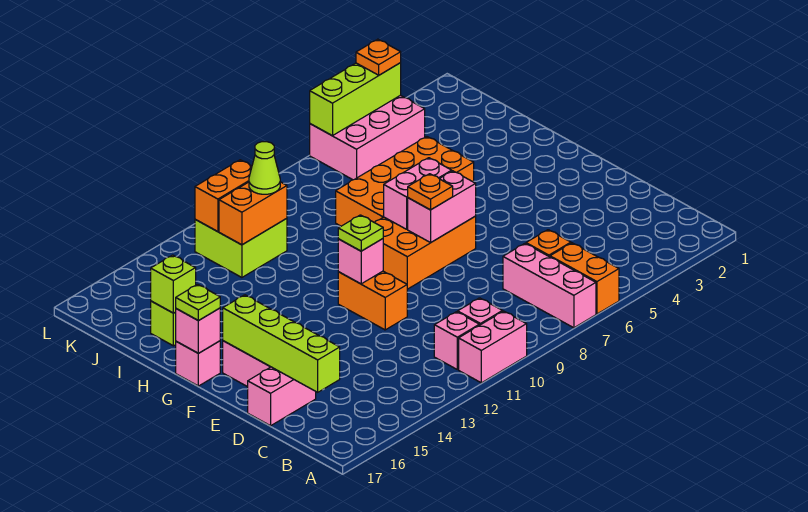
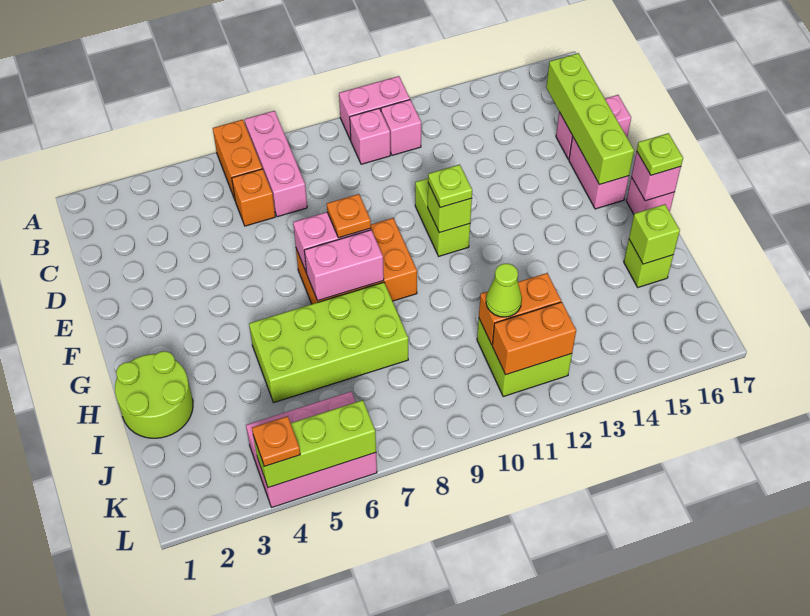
orange brick E11:F11 level 1 -> lime brick E11:F11 level 1
pink brick F11 level 2 -> lime brick F11 level 2
none -> lime round brick H1:I2 level 1
orange brick H5:I8 level 1 -> lime brick H5:I8 level 1

